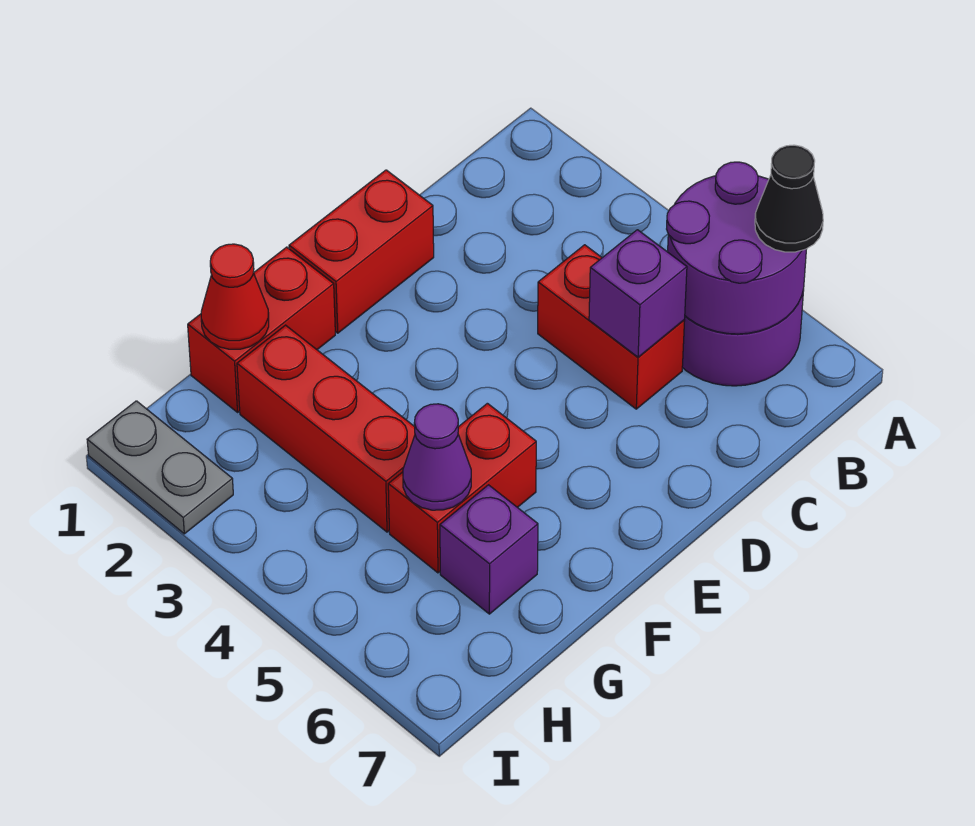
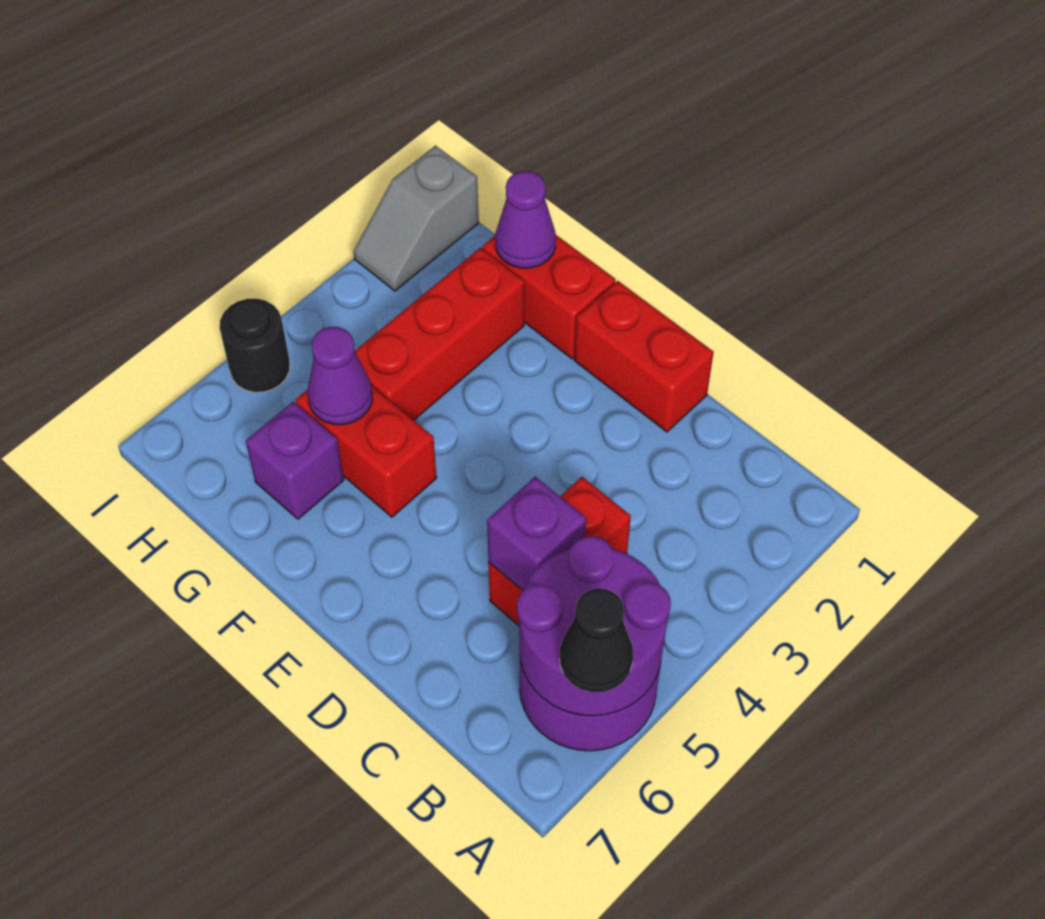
red cone G1 level 2 -> purple cone G1 level 2
grey plate I1:I2 level 1 -> grey slope I1:I2 level 1 top 1
none -> black round brick I5 level 1

